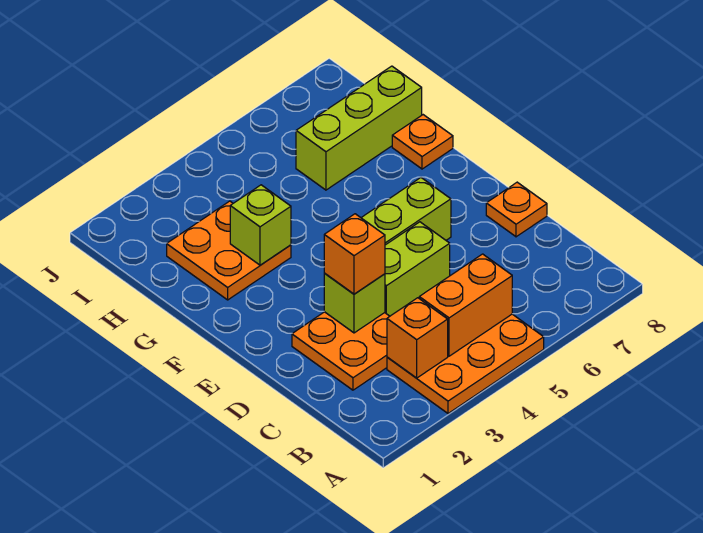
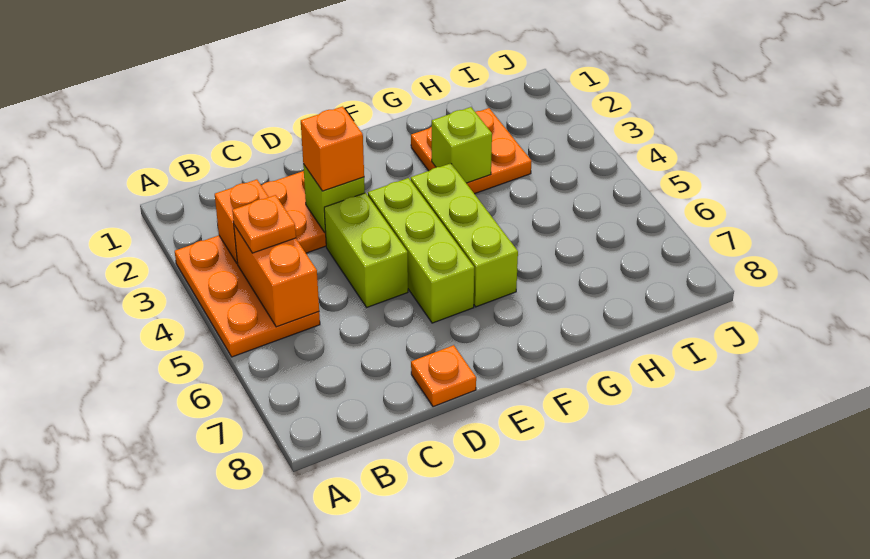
orange plate G8 level 1 -> orange plate B4 level 3
lime brick H6:H8 level 1 -> lime brick F4:F6 level 1

